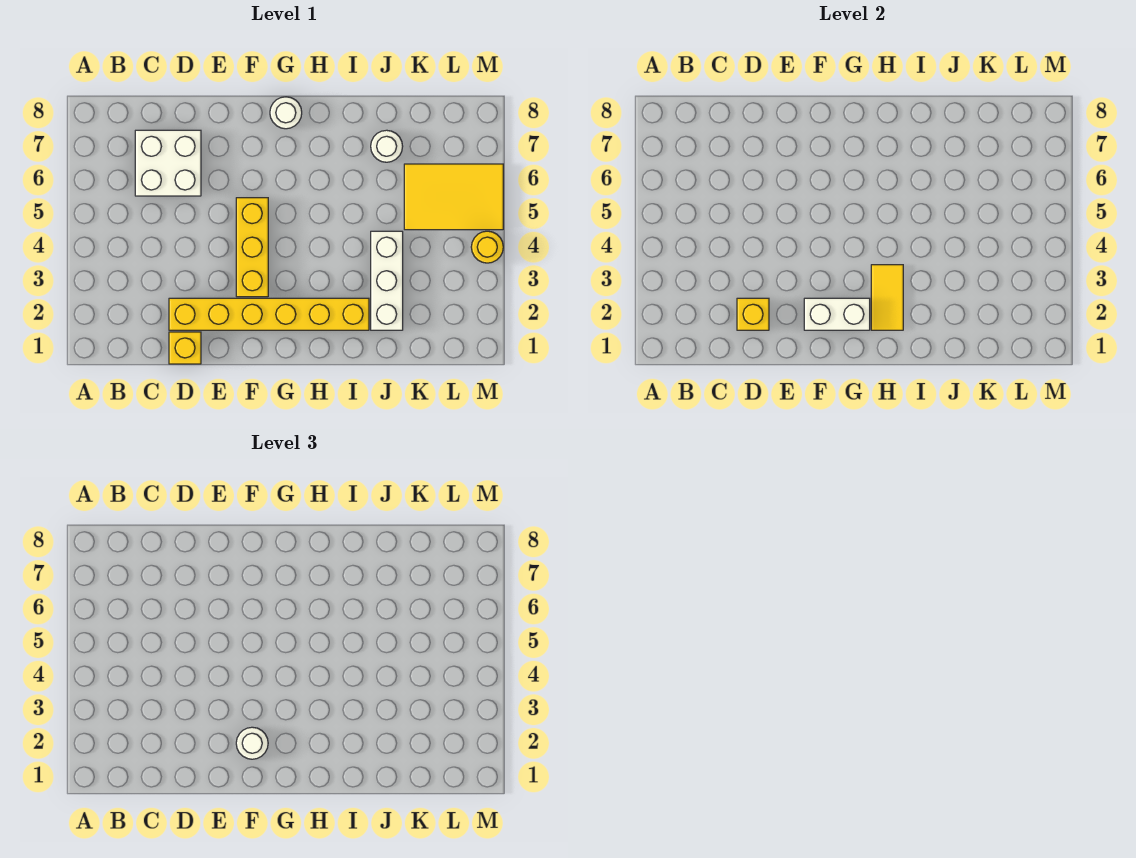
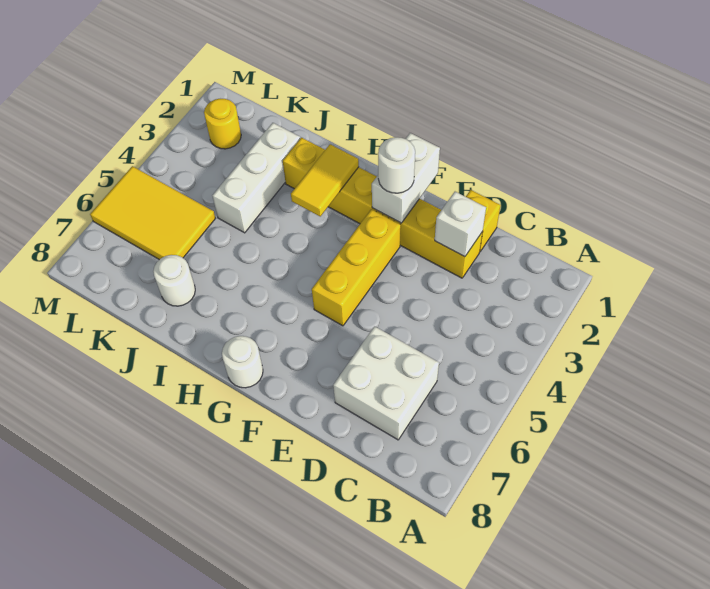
yellow brick D2 level 2 -> white brick D2 level 2
white brick F2:G2 level 2 -> white brick F1:F2 level 2
yellow round brick M4 level 1 -> yellow round brick L2 level 1

